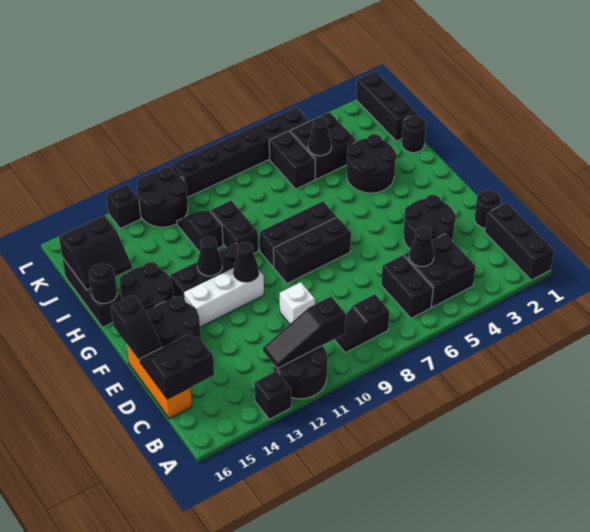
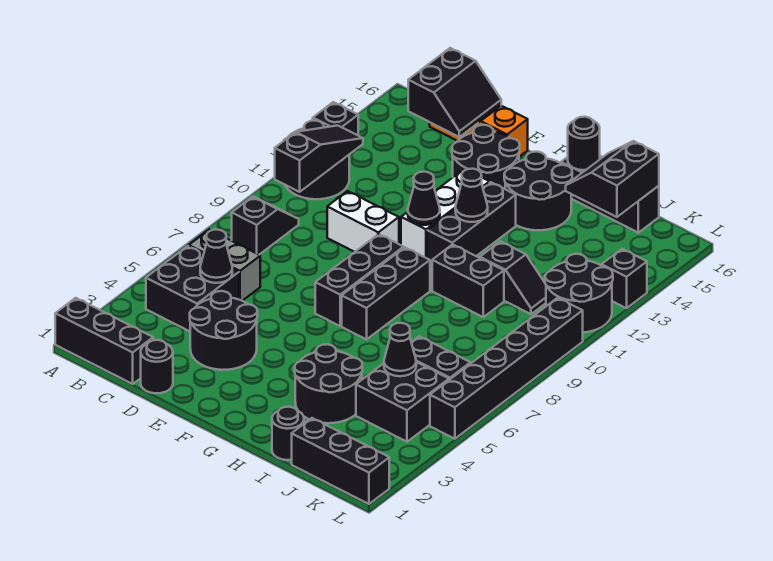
black brick B6:C6 level 1 -> grey brick B6:C6 level 1
white brick D10 level 1 -> white brick D10:E10 level 1
black slope E16:F16 level 2 top F -> none

